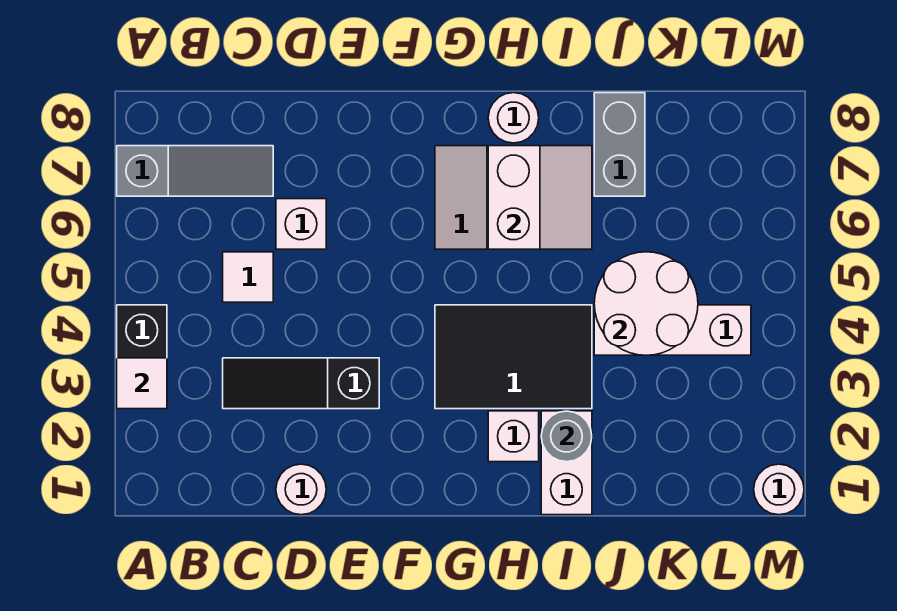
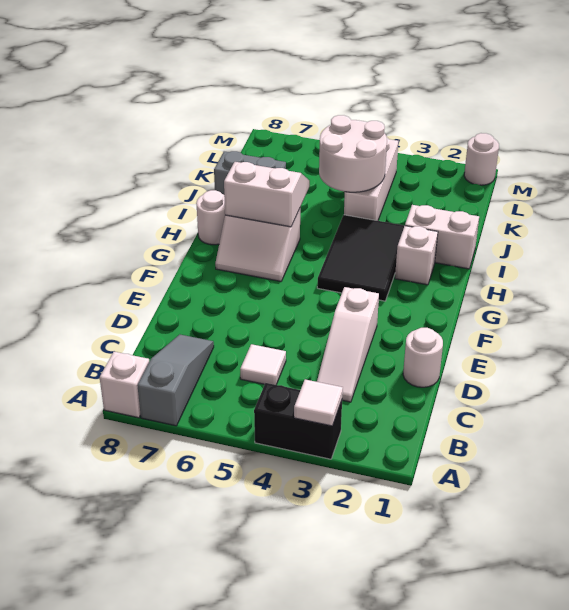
black slope C3:E3 level 1 top E -> white slope C3:E3 level 1 top E
white brick D6 level 1 -> white brick A8 level 1
grey round brick I2 level 2 -> none

